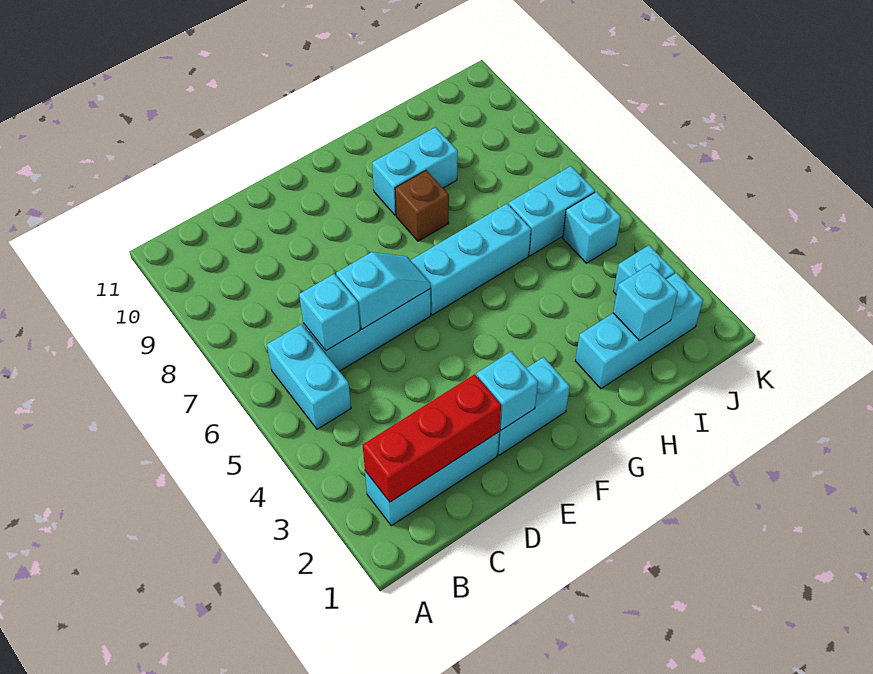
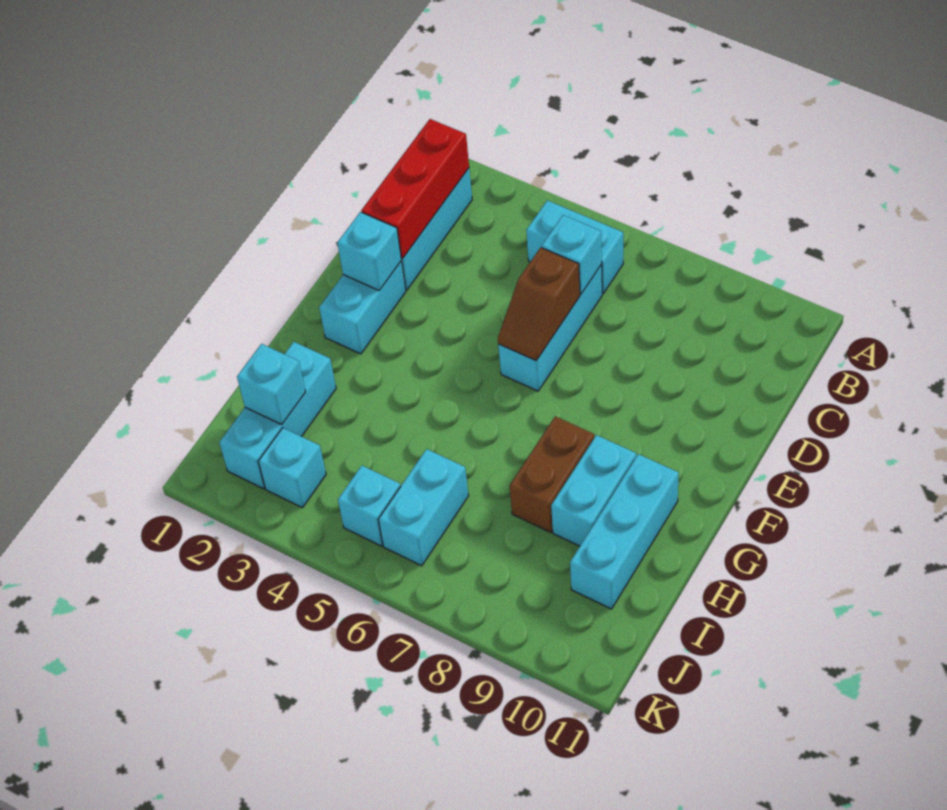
cyan slope D6:E6 level 2 top D -> brown slope D6:E6 level 2 top D
cyan brick F6:H6 level 1 -> cyan brick G10:I10 level 1
brown brick G8 level 1 -> brown brick G8:H8 level 1

